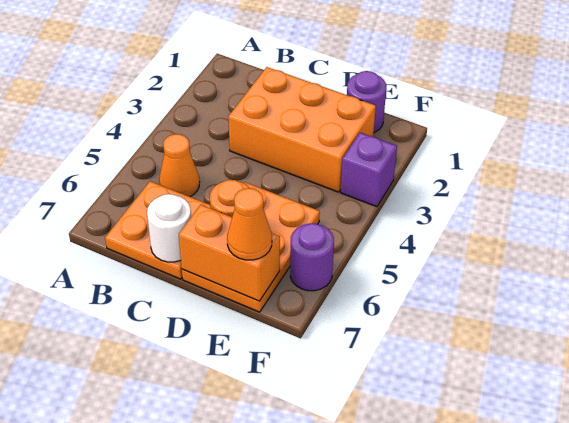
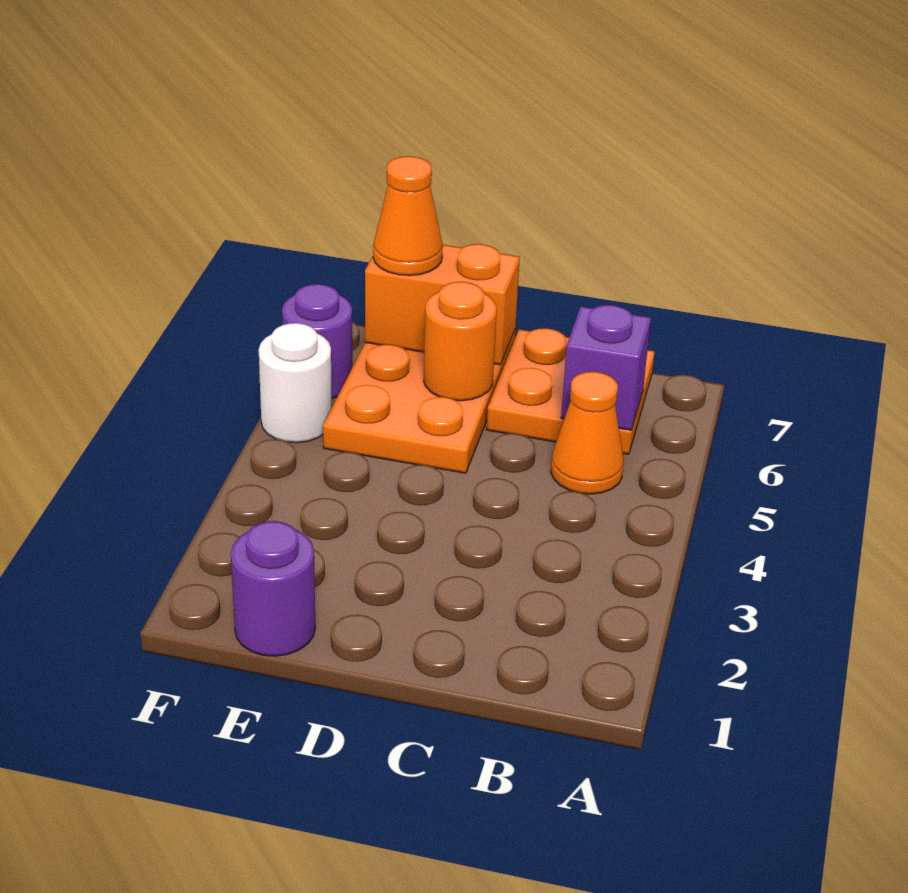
orange brick C2:E3 level 1 -> none
white round brick C7 level 2 -> white round brick F5 level 1
purple brick F3 level 1 -> purple brick B6 level 2

